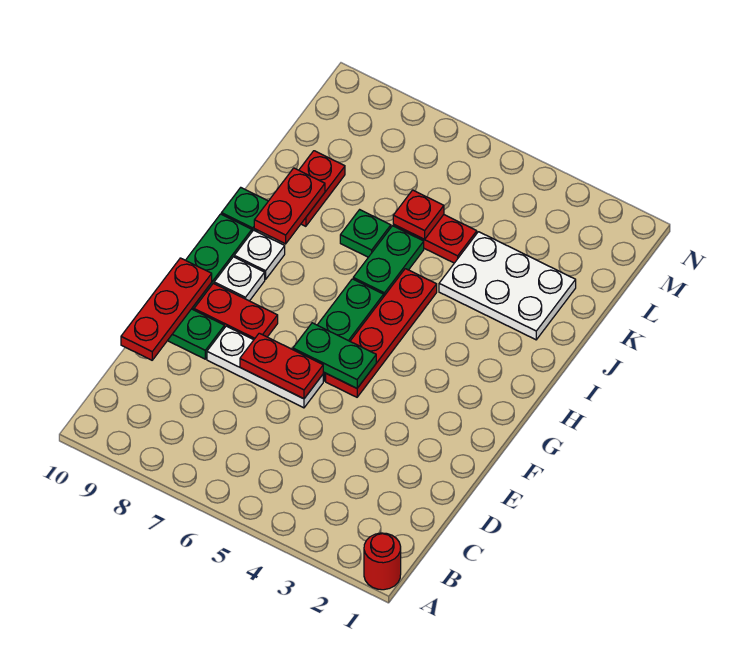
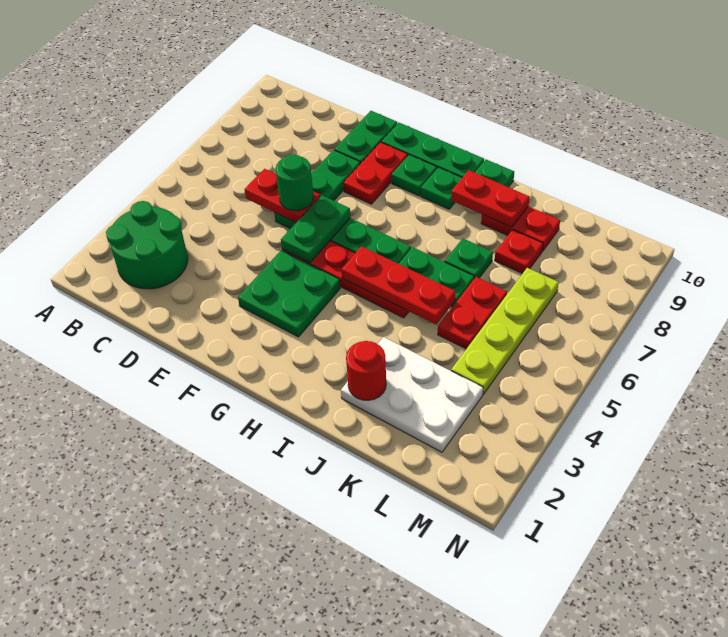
red round brick A1 level 1 -> red round brick J2 level 2
none -> green round brick B2:C3 level 1
red plate D10:F10 level 2 -> red plate H5:J5 level 2
white plate E6:E8 level 1 -> green plate E6:E8 level 1
red plate E6:E7 level 2 -> red plate D6:E6 level 2
none -> green round brick E6 level 3
none -> green plate F3:G4 level 1
white plate G9 level 1 -> green plate G9 level 1
white plate H9 level 1 -> green plate H9 level 1
white plate J2:K4 level 1 -> white plate J2:L3 level 1
red plate K6 level 2 -> red plate K8 level 1
none -> lime plate L4:L7 level 1

